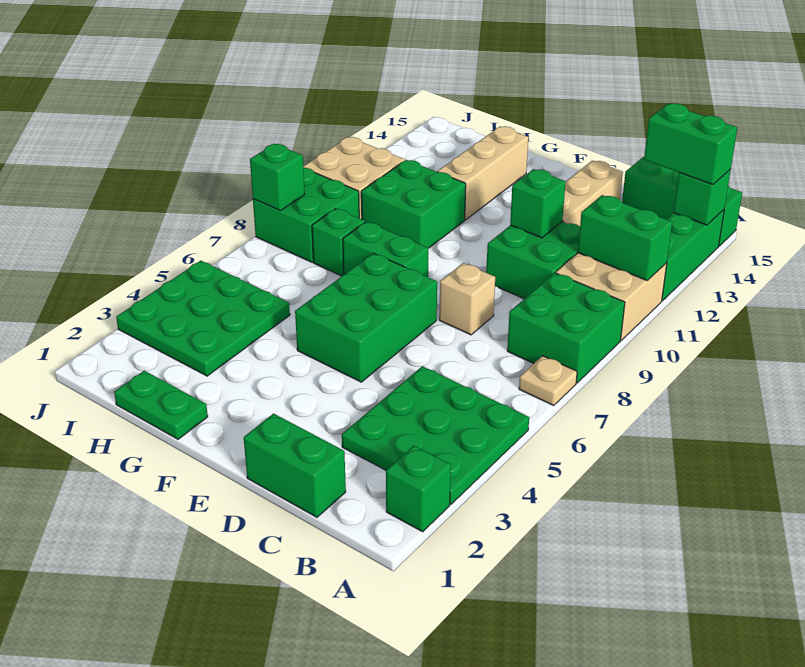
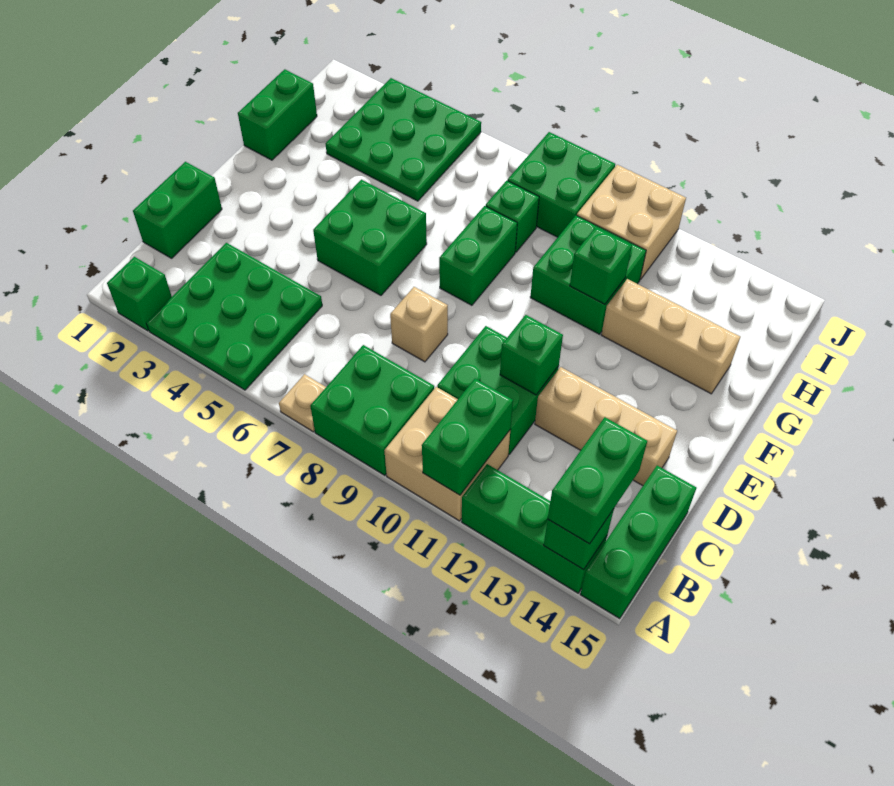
green brick E5:F7 level 1 -> green brick E5:F6 level 1
green plate G1:H1 level 1 -> green brick G1:H1 level 1
green brick J8 level 2 -> green brick G11 level 2

